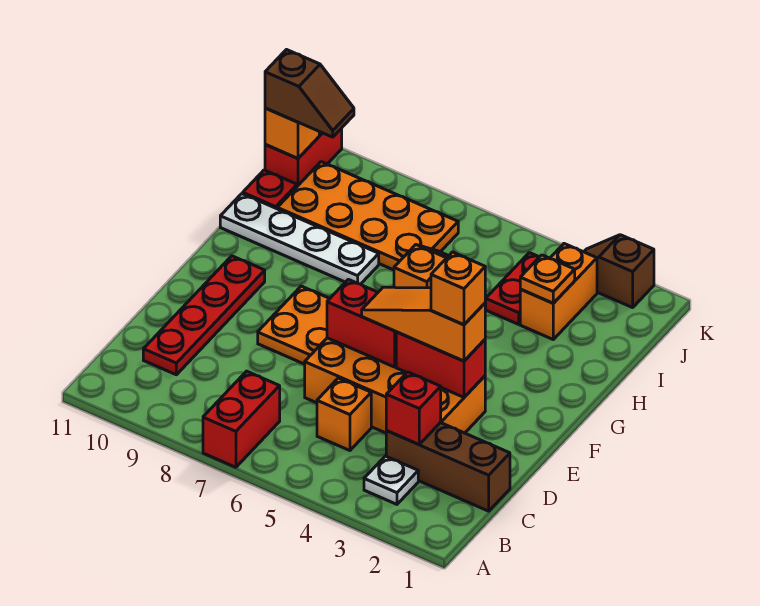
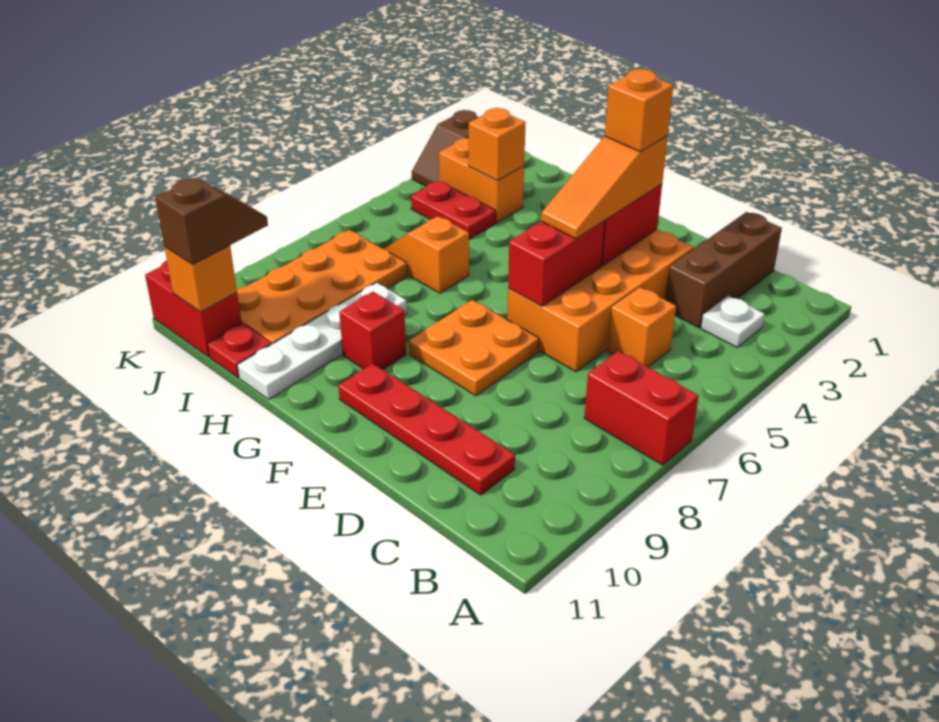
red brick C3 level 2 -> red brick G9 level 1
orange plate I3 level 2 -> orange brick I3 level 2

